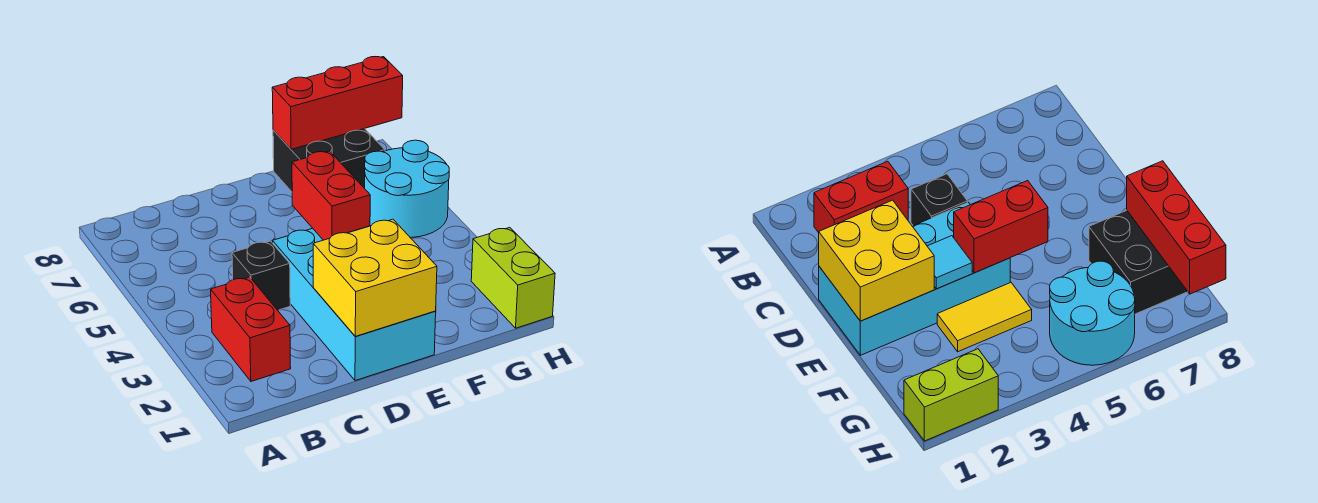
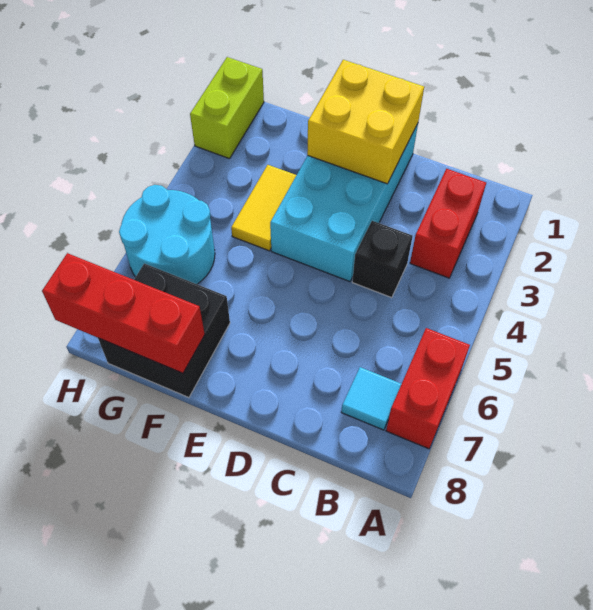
cyan tile E3 level 2 -> cyan tile B7 level 1
red brick E4:E5 level 2 -> red brick A6:A7 level 1

